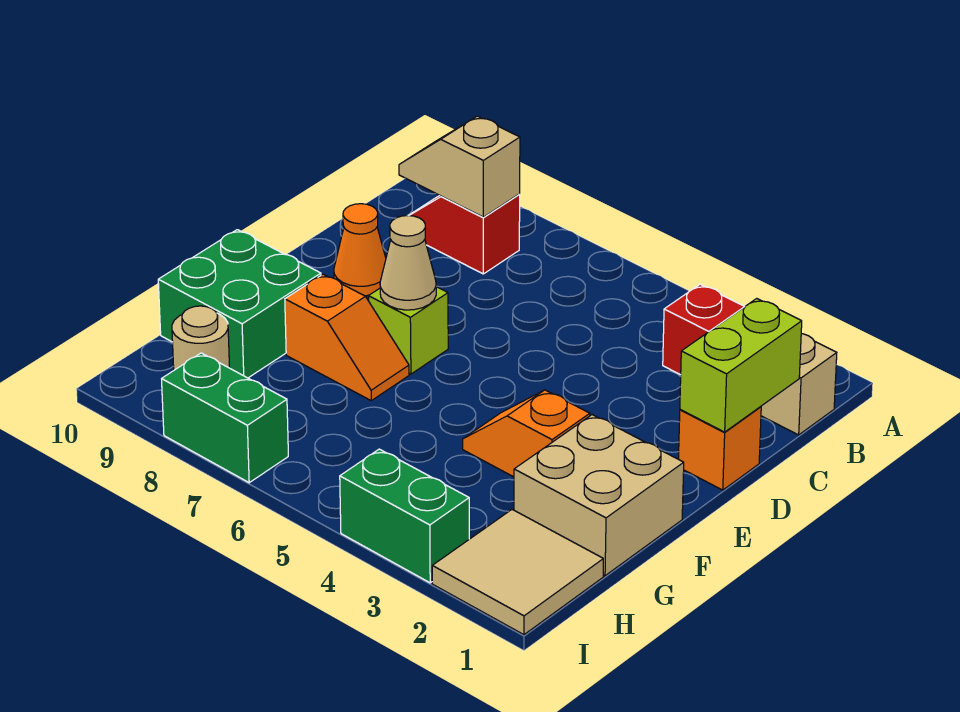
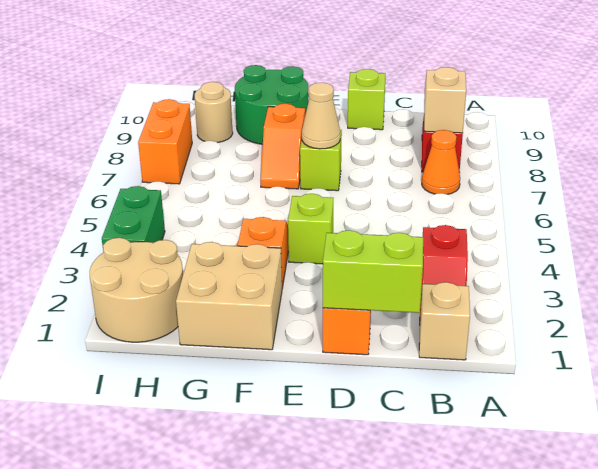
orange cone D9 level 1 -> orange cone B7 level 1
none -> lime brick D10 level 1
none -> lime brick E4 level 1
green brick F9:G10 level 1 -> green round brick F9:G10 level 1
tan tile H1:I2 level 1 -> tan round brick H1:I2 level 1
green brick I7:I8 level 1 -> orange brick I7:I8 level 1

